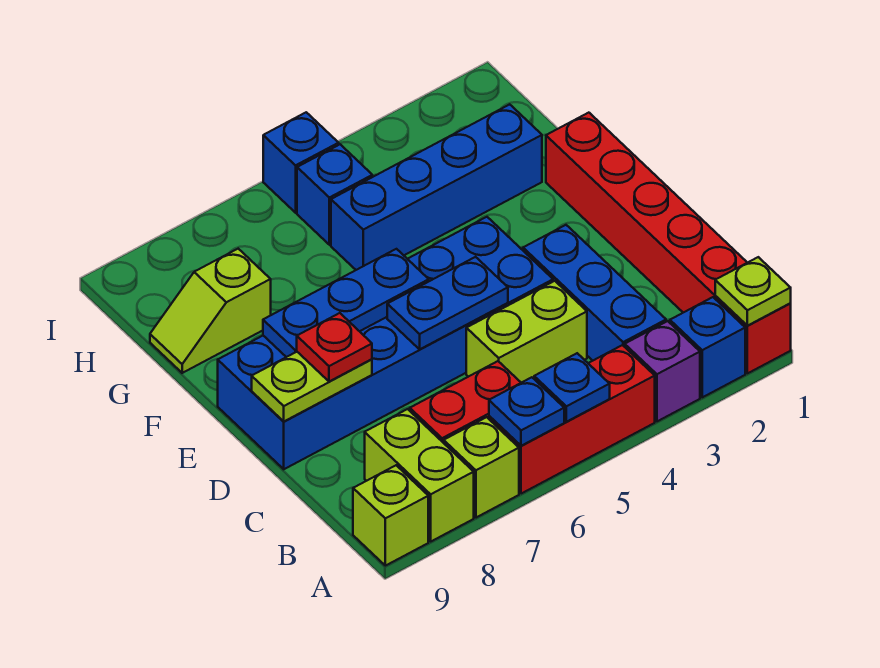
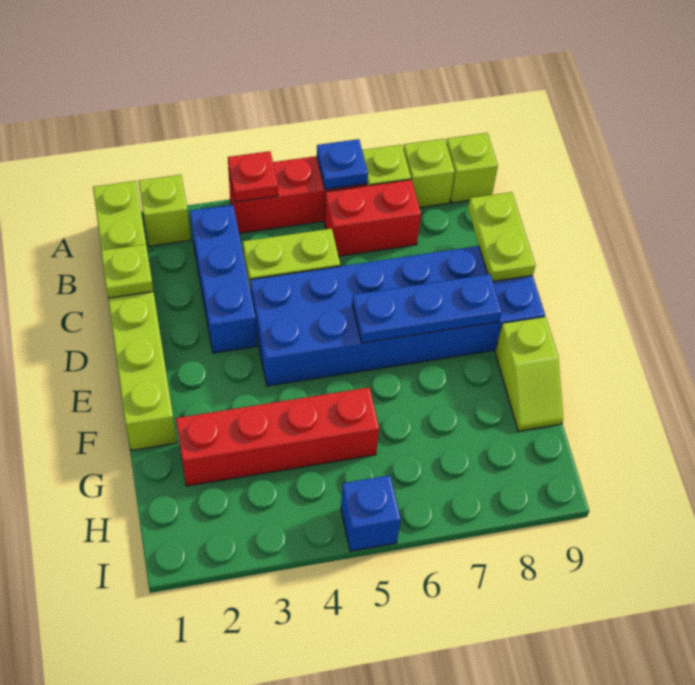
red brick A1:F1 level 1 -> lime brick A1:F1 level 1
lime plate A1 level 2 -> lime plate C1 level 2
blue brick A2 level 1 -> lime brick A2 level 1
purple brick A3 level 1 -> none
blue plate A5 level 2 -> none
lime brick A8:B8 level 1 -> lime brick A8 level 1
blue plate D5:D6 level 2 -> none
lime plate D8:D9 level 2 -> lime plate C9:D9 level 2
red plate D8 level 3 -> red plate A4 level 2
blue brick G2:G5 level 1 -> red brick G2:G5 level 1
lime slope G8:G9 level 1 top 8 -> lime slope F9:G9 level 1 top F
blue brick H5 level 1 -> none

